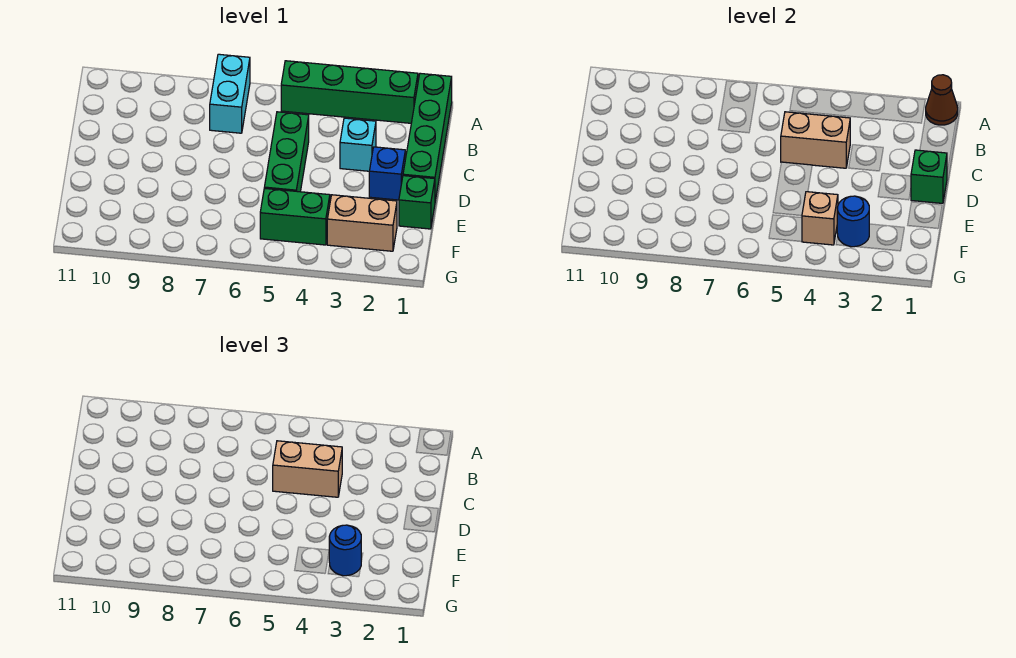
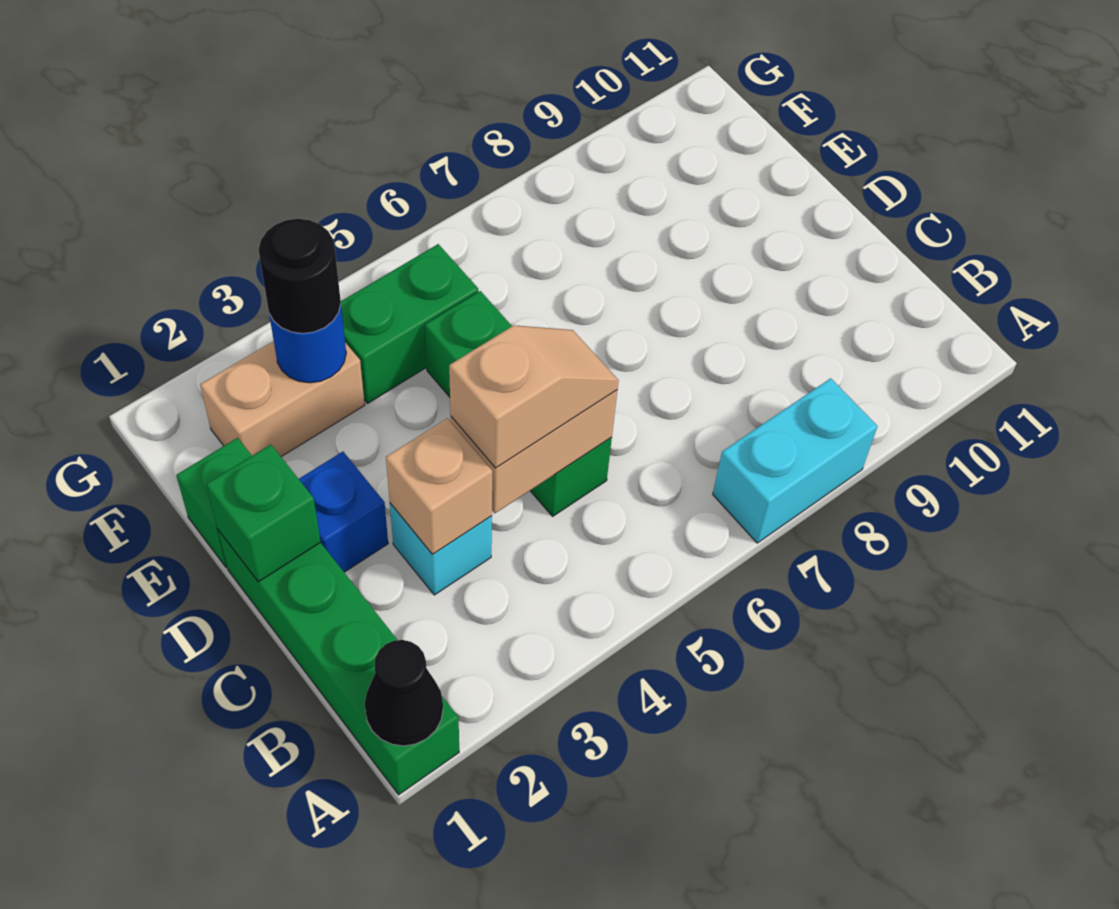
brown cone A1 level 2 -> black cone A1 level 2
green brick A2:A5 level 1 -> none
cyan brick A7:B7 level 1 -> cyan brick A7:A8 level 1
tan brick C4:C5 level 3 -> tan slope C4:C5 level 3 top 4
blue round brick F3 level 3 -> black round brick F3 level 3
tan brick F4 level 2 -> tan brick C3 level 2

